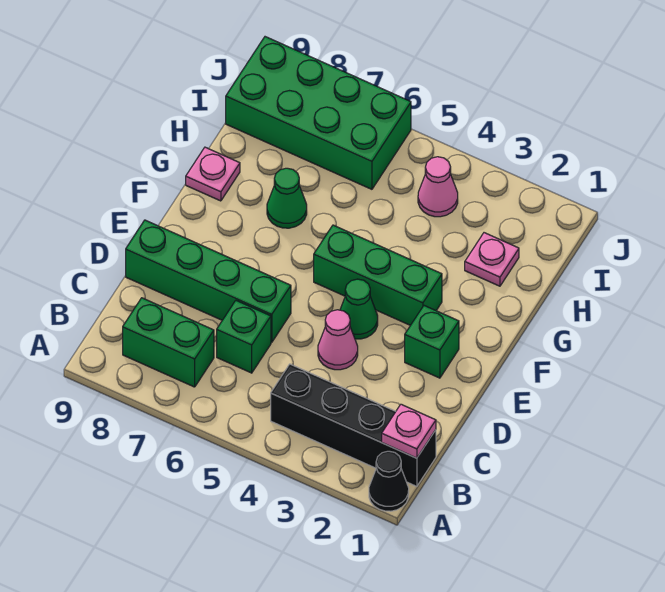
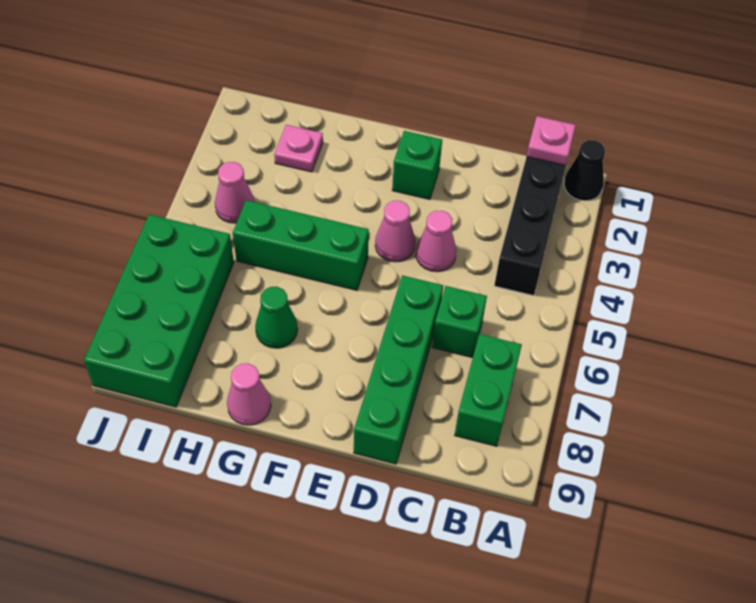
green cone E4 level 1 -> pink cone E4 level 1
green brick F3:F5 level 1 -> green brick F5:H5 level 1
pink plate G9 level 1 -> pink cone G9 level 1

